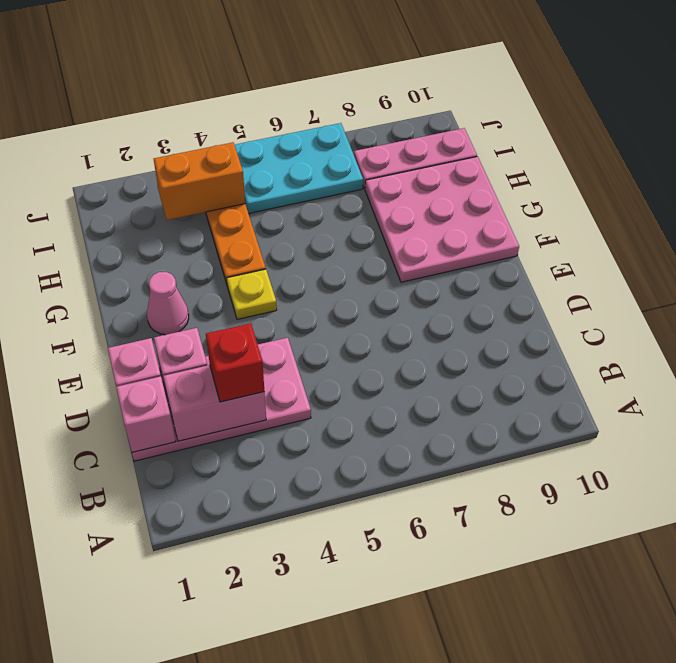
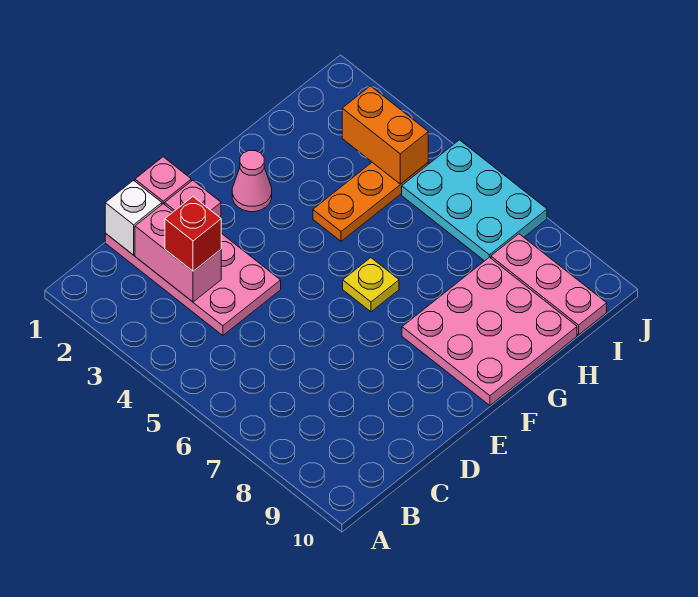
pink brick C1 level 2 -> white brick C1 level 2
yellow plate F4 level 1 -> yellow plate F6 level 1

